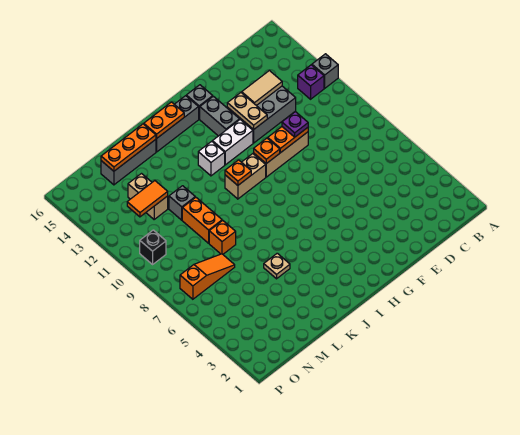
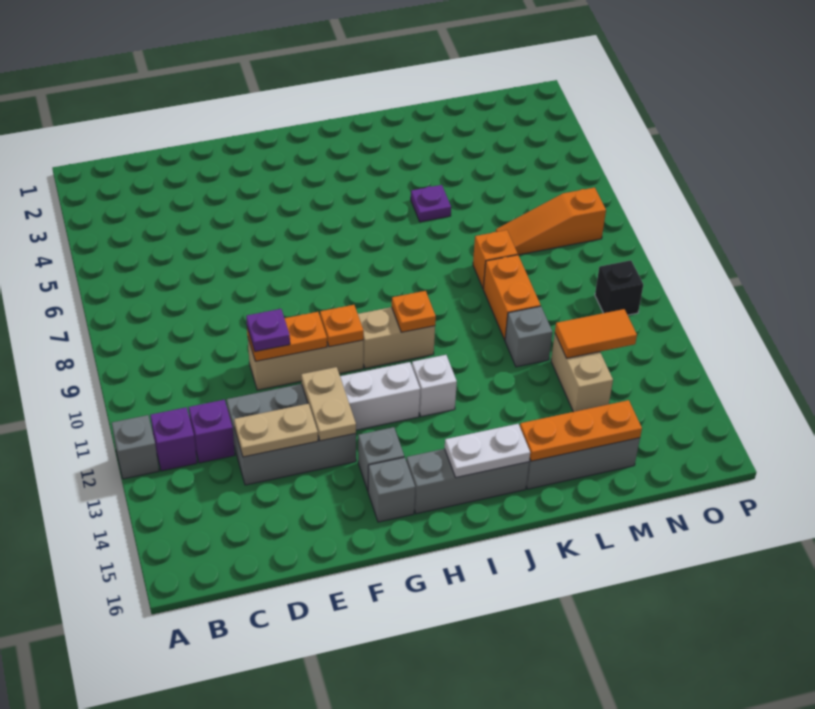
none -> purple brick C12 level 1
tan tile D13:E13 level 2 -> tan plate D13:E13 level 2
grey brick G13:G14 level 1 -> grey brick G14 level 1
orange plate I15:J15 level 2 -> white plate I15:J15 level 2
tan plate K5 level 1 -> purple plate K5 level 1

